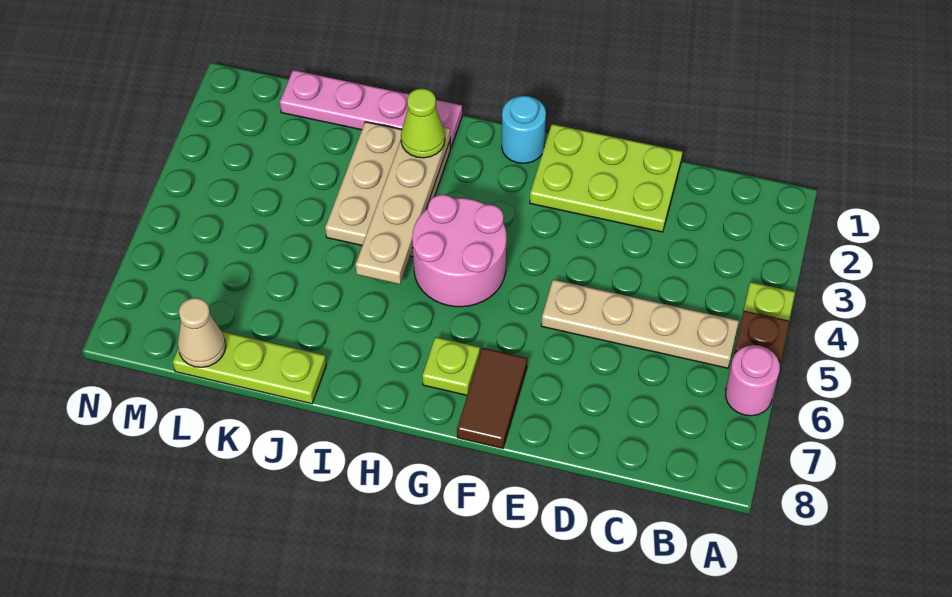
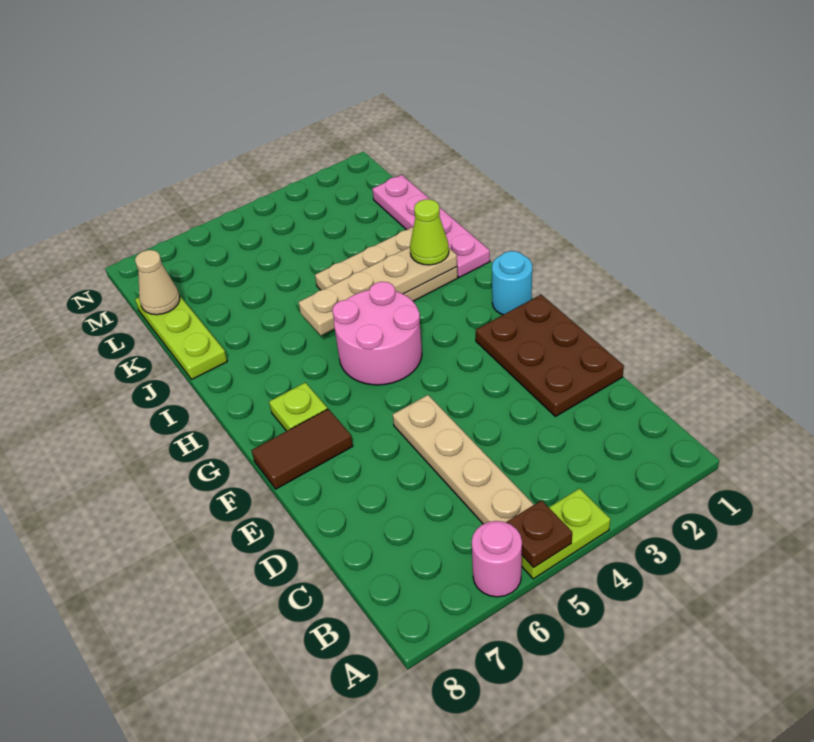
lime plate D1:F2 level 1 -> brown plate D1:F2 level 1

